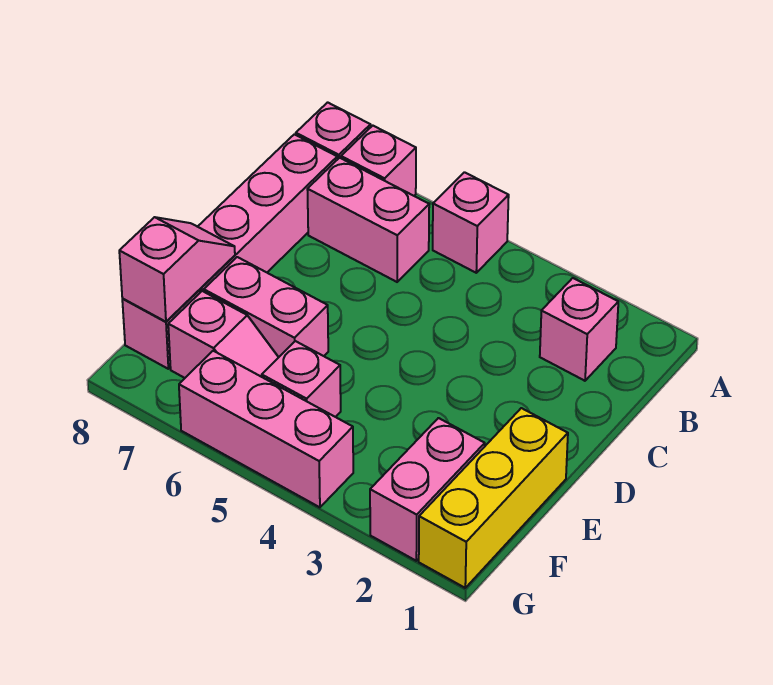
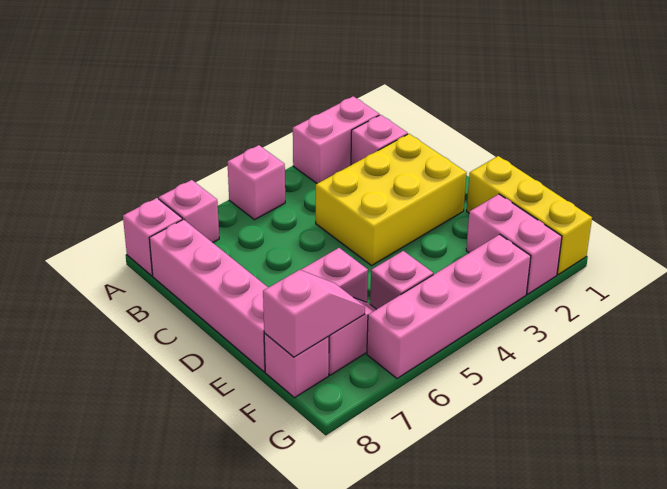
pink brick B6:B7 level 1 -> pink brick A2:A3 level 1
none -> yellow brick C2:D4 level 1
pink slope E8:F8 level 2 top F -> pink slope F7:F8 level 2 top 8
pink brick G4:G6 level 1 -> pink brick G3:G6 level 1

